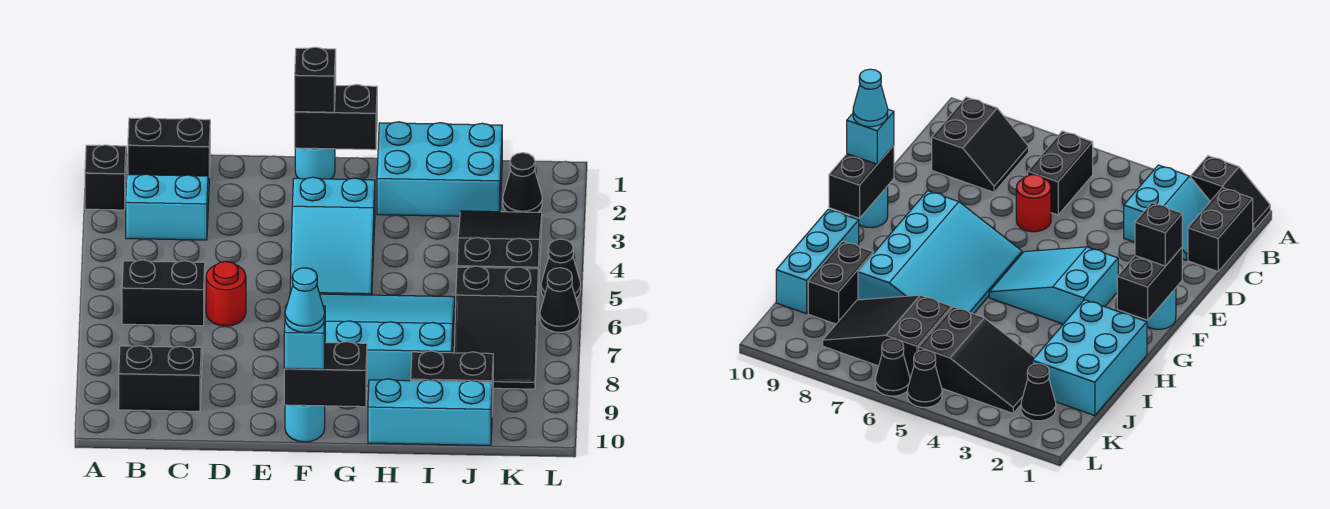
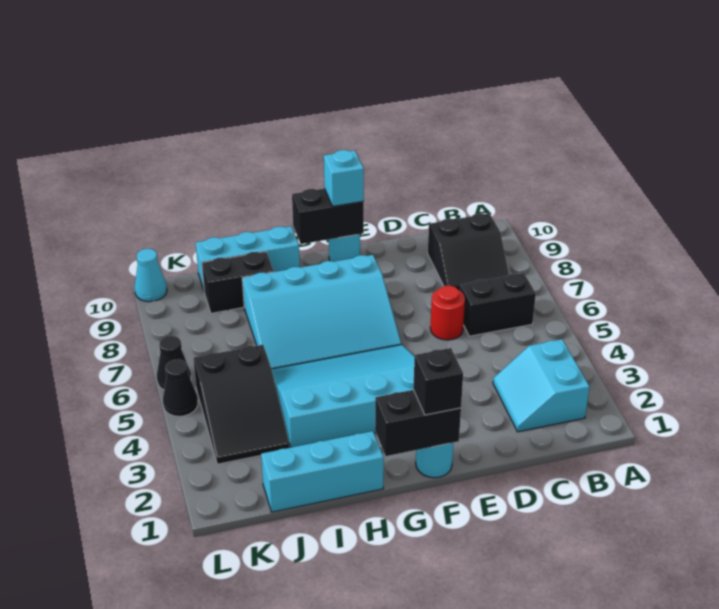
black slope A1:A2 level 1 top 2 -> none
black brick B1:C1 level 1 -> none
cyan slope B2:C3 level 1 top 3 -> cyan slope B2:C3 level 1 top B
cyan slope F3:G5 level 1 top 3 -> cyan slope F3:I5 level 1 top 3
cyan cone F10 level 4 -> cyan cone L10 level 1
cyan brick H1:J2 level 1 -> cyan brick H1:J1 level 1
black slope J6:K8 level 1 top 6 -> none
black cone K2 level 1 -> none

